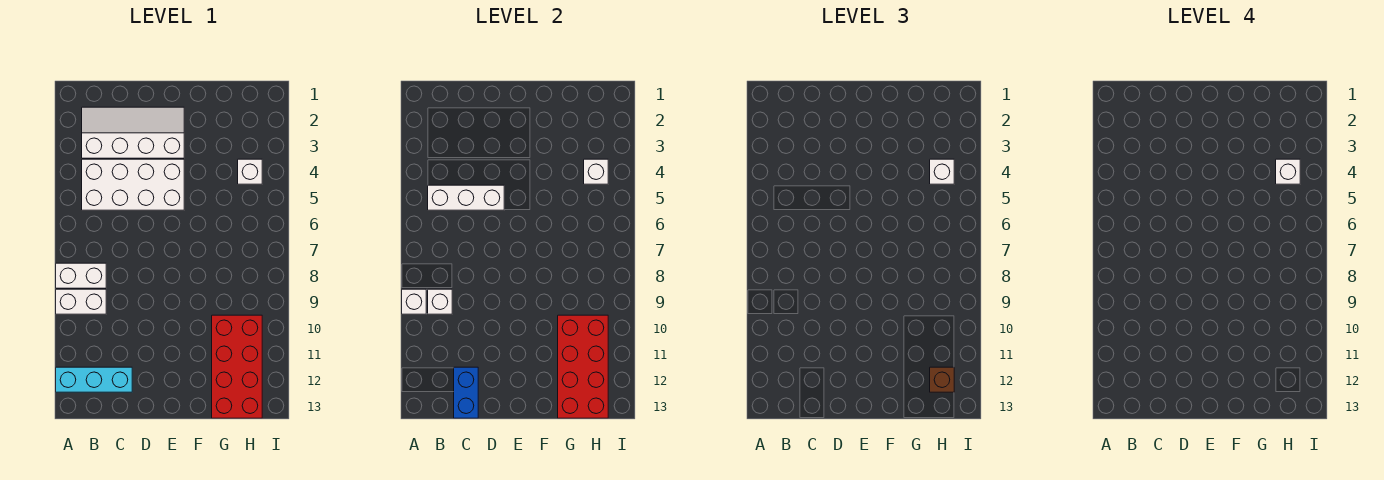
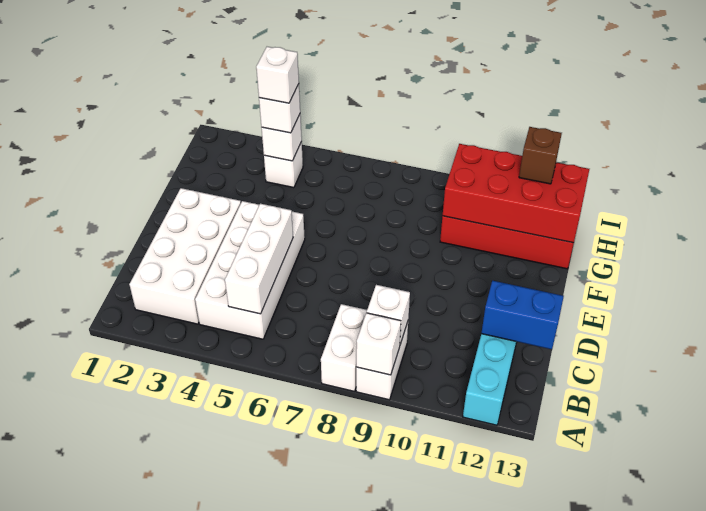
white slope B2:E3 level 1 top 3 -> white brick B2:E3 level 1

